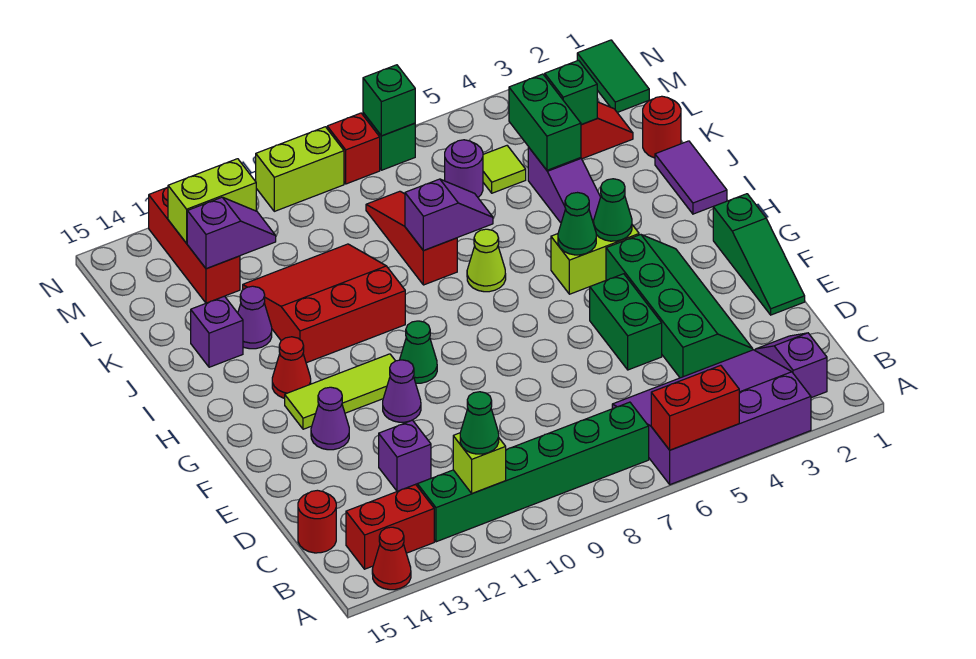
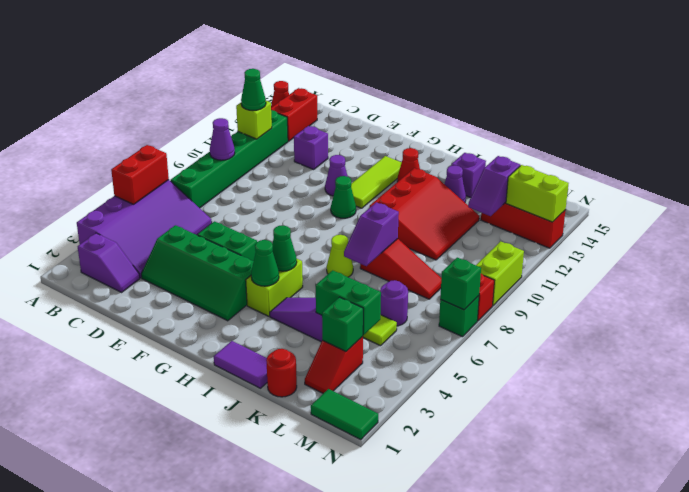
red round brick C15 level 1 -> none
green slope E1:G1 level 1 top G -> none
purple cone F13 level 1 -> purple cone B9 level 2
lime brick M12:M13 level 2 -> lime brick M13:N13 level 2

